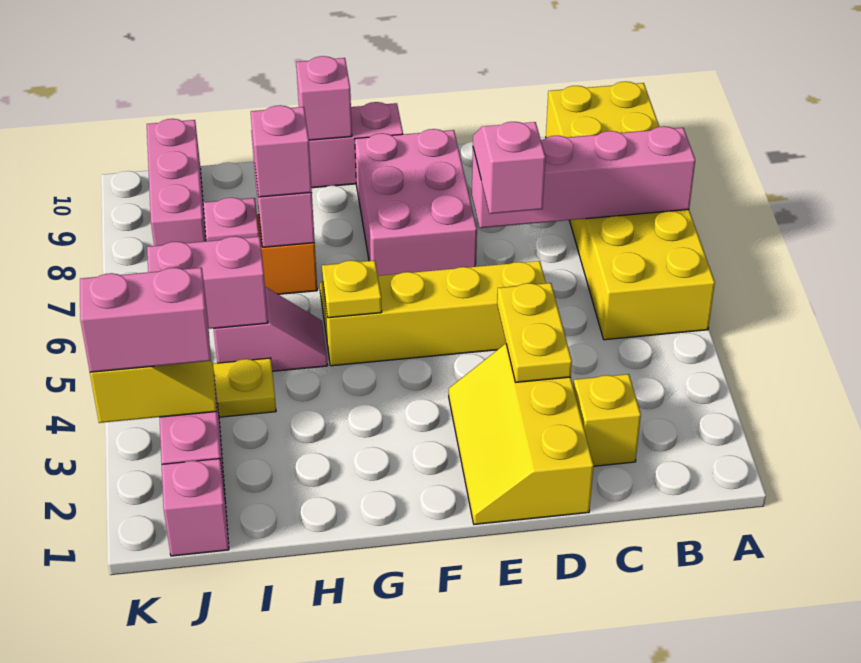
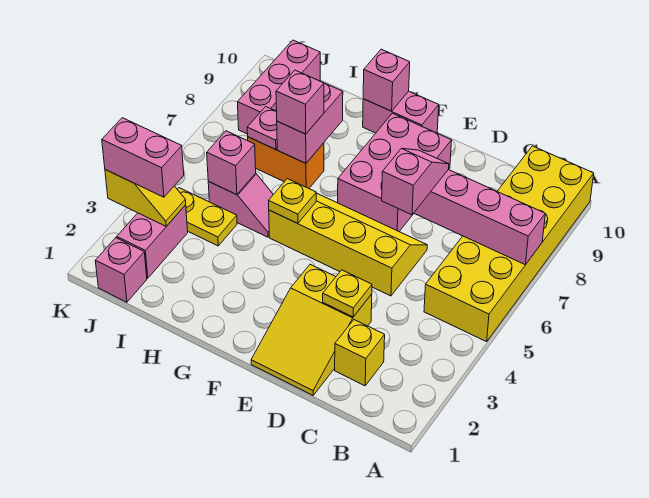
yellow slope D1:E3 level 1 top D -> yellow slope D1:E3 level 1 top 3
yellow plate D3:D4 level 2 -> yellow plate D3 level 2
pink brick I5:J5 level 2 -> pink brick I5 level 2

